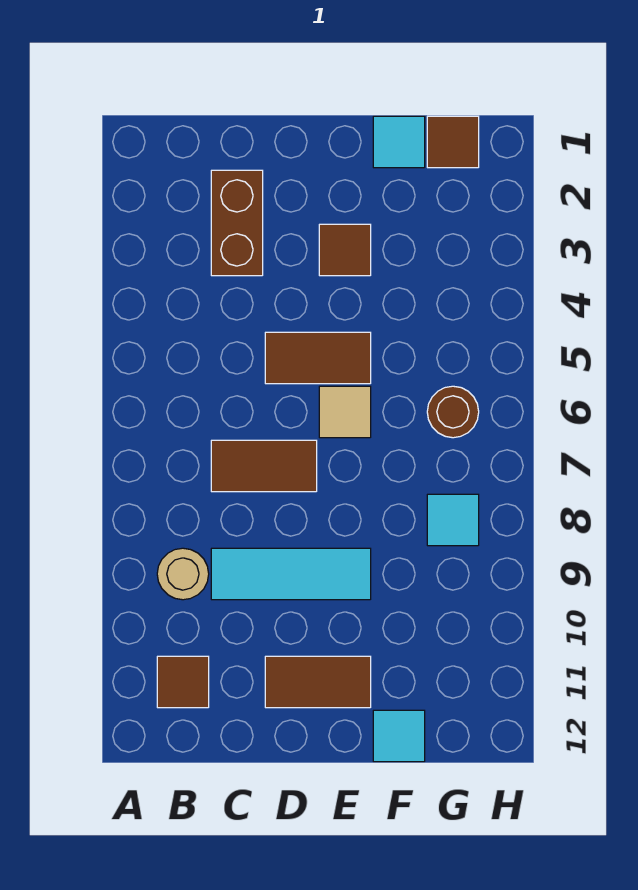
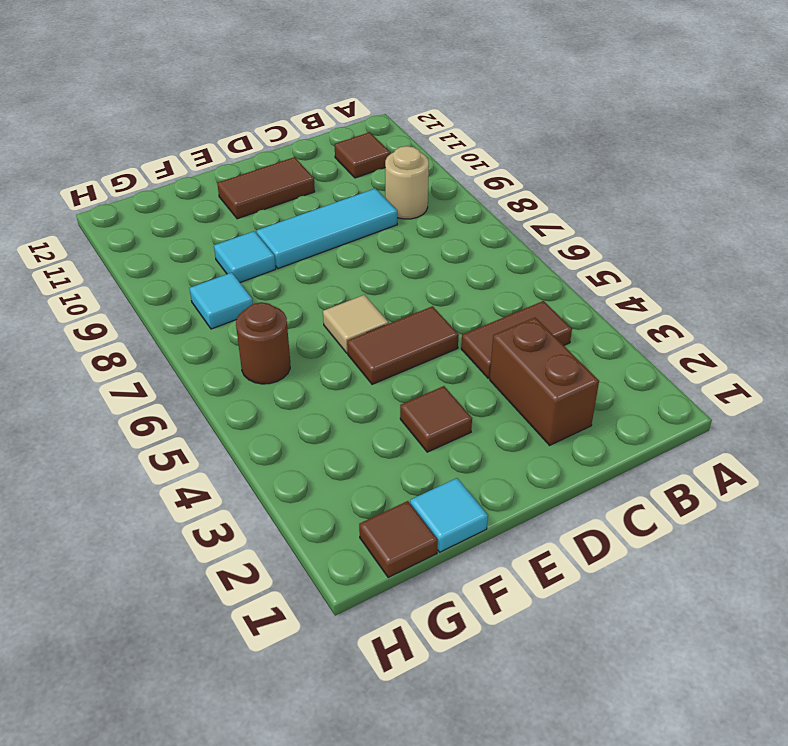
brown tile C7:D7 level 1 -> brown tile B4:C4 level 1
cyan tile F12 level 1 -> cyan tile F9 level 1

